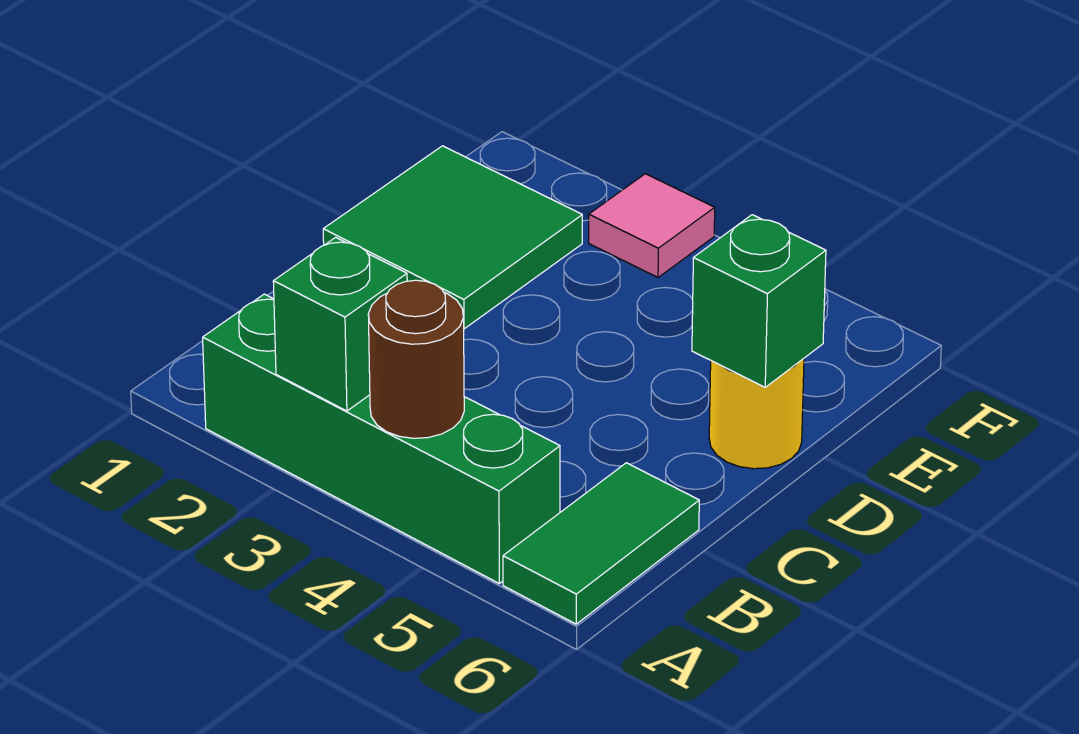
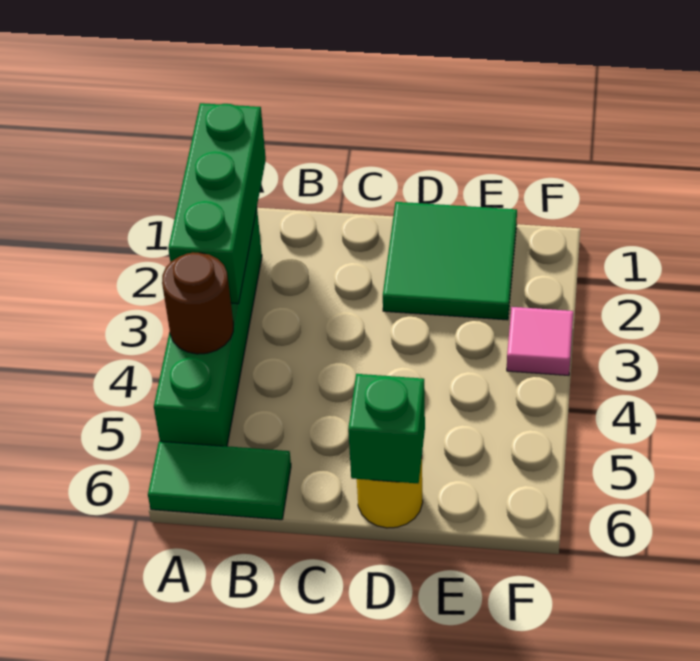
green brick A3 level 2 -> green brick A1:A3 level 2

